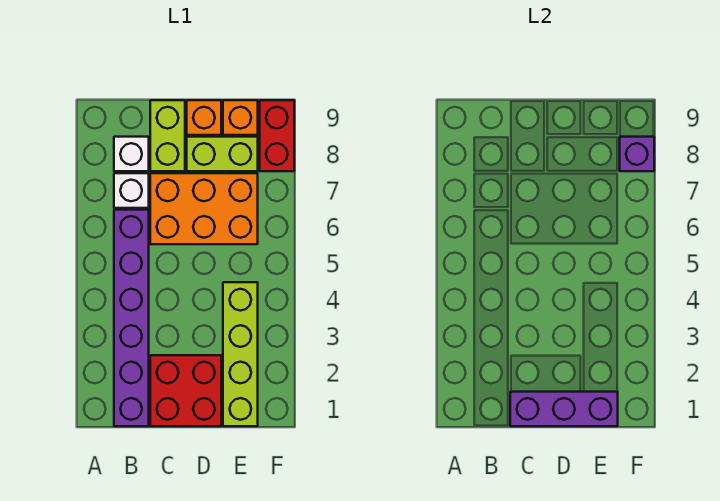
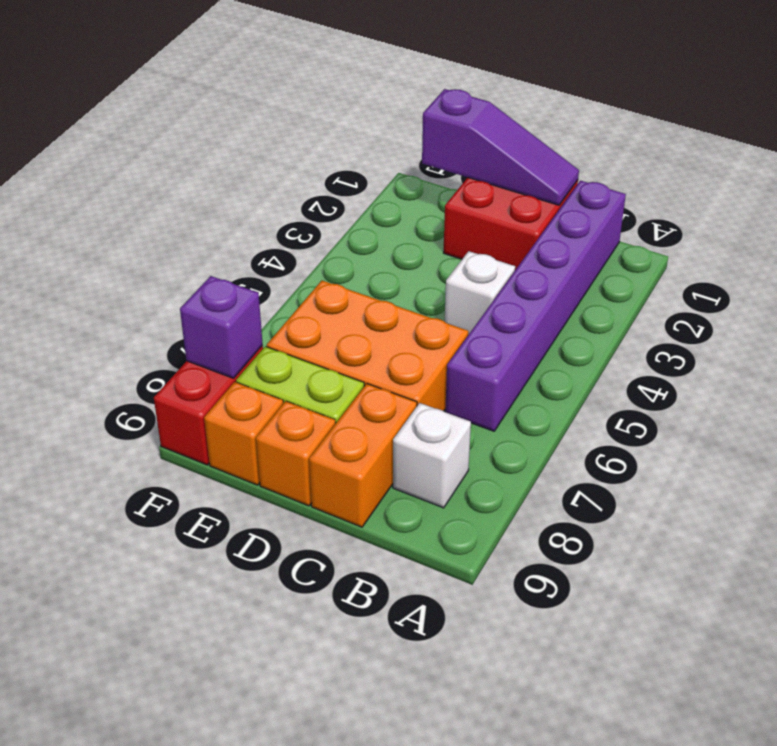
white brick B7 level 1 -> white brick C4 level 1
purple brick C1:E1 level 2 -> purple slope C1:E1 level 2 top E
lime brick C8:C9 level 1 -> orange brick C8:C9 level 1
lime brick E1:E4 level 1 -> none

